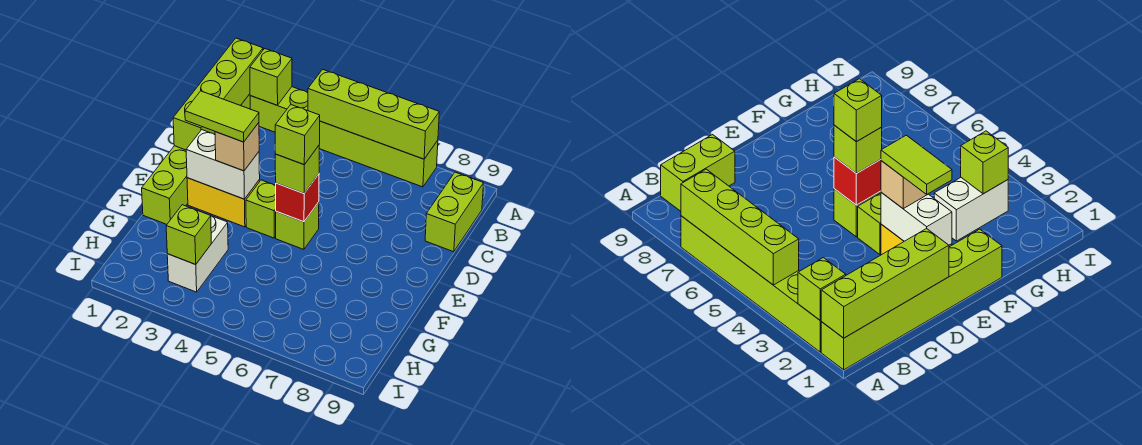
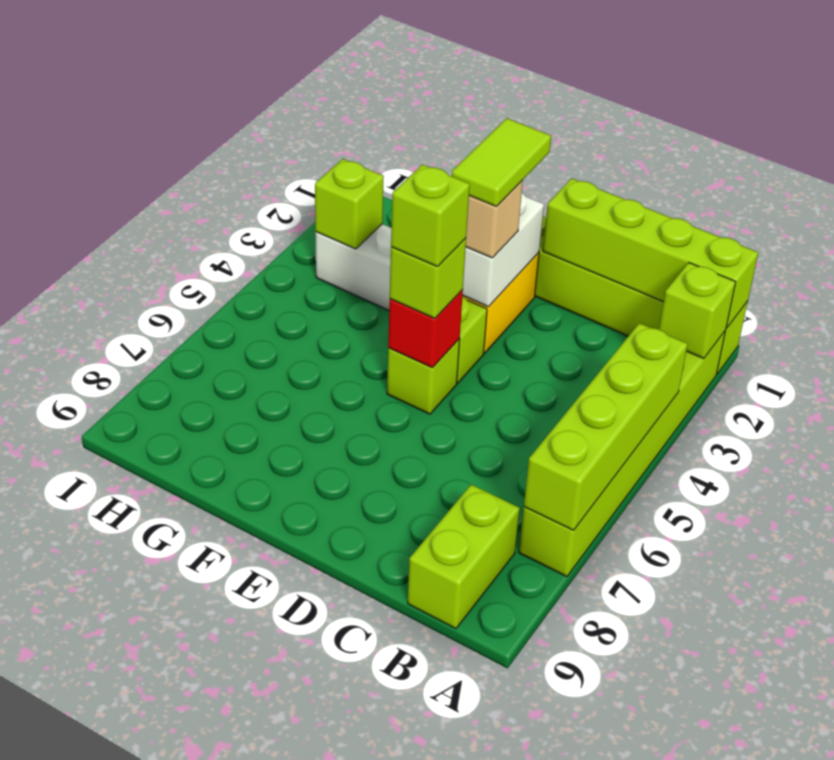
lime brick B9:C9 level 1 -> lime brick B8:B9 level 1

